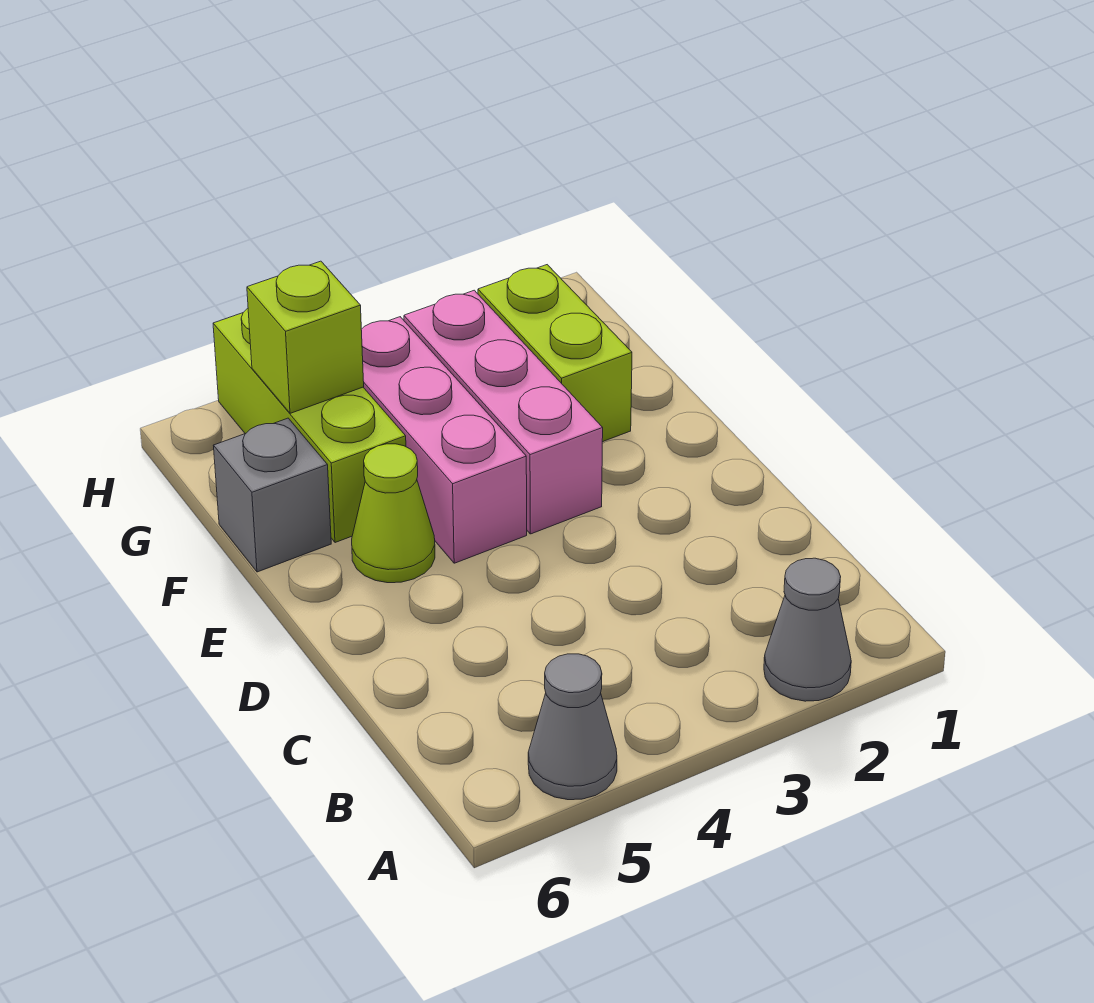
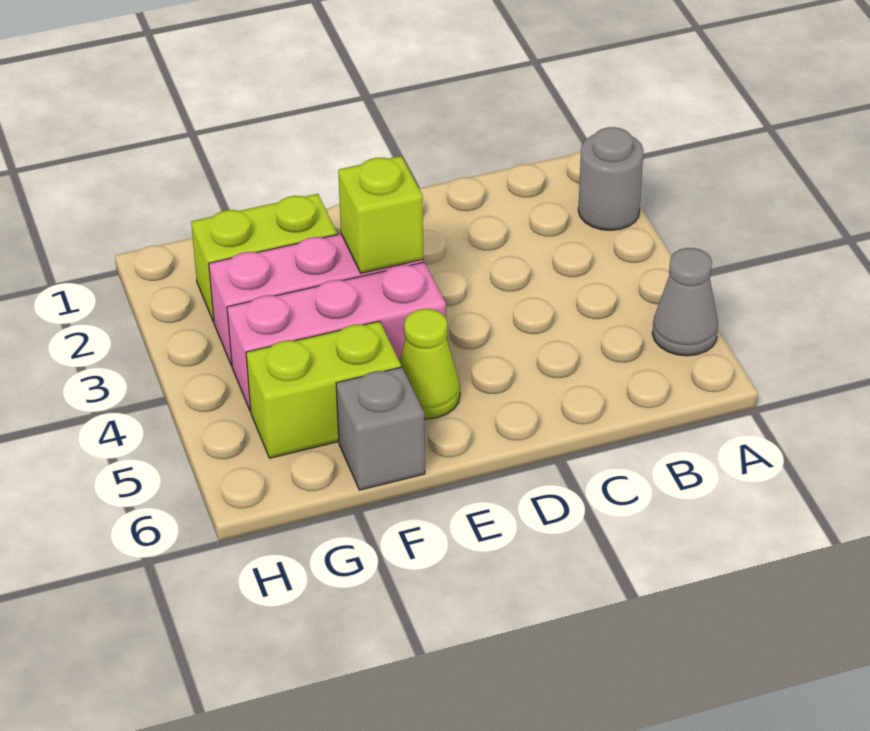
grey cone A2 level 1 -> grey round brick A2 level 1
lime brick F5:H5 level 1 -> lime brick F5:G5 level 1
lime brick G5 level 2 -> lime brick E3 level 2

